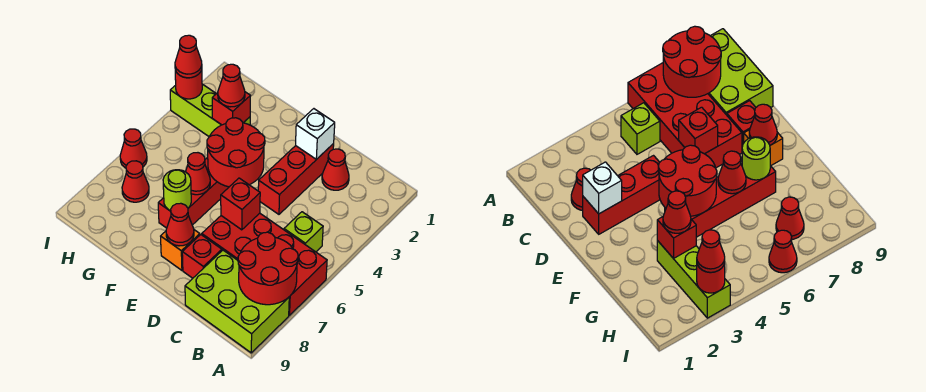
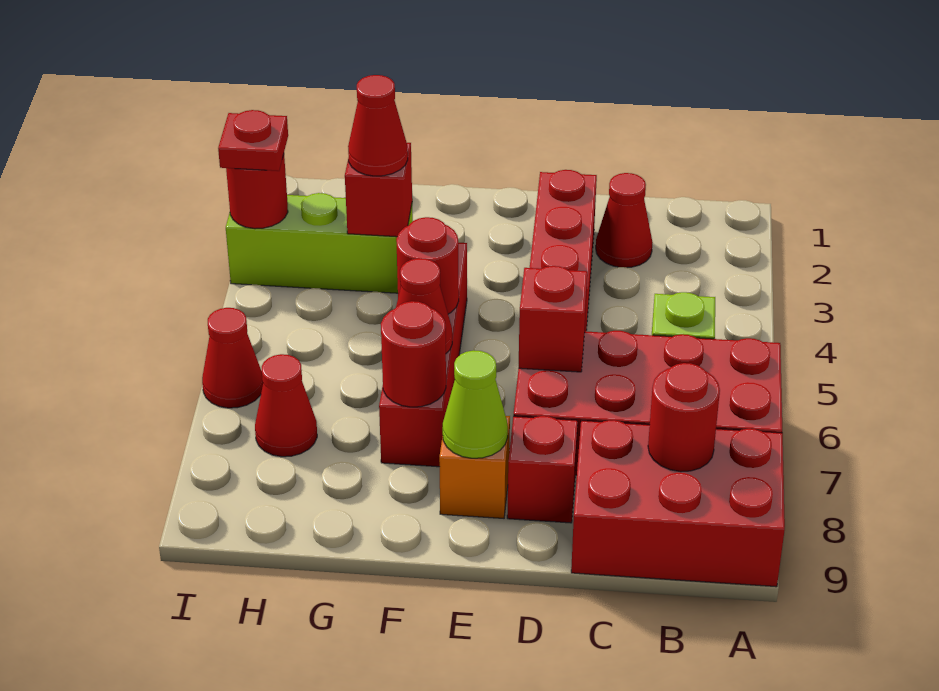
red round brick A7:B8 level 2 -> red round brick B8 level 2
lime brick A8:C9 level 1 -> red brick A8:C9 level 1
white brick D2 level 2 -> none
red round brick E4:F5 level 2 -> red round brick F5 level 2
red cone E8 level 2 -> lime cone E8 level 2
lime round brick F7 level 2 -> red round brick F7 level 2
red cone I3 level 3 -> red plate I3 level 3

